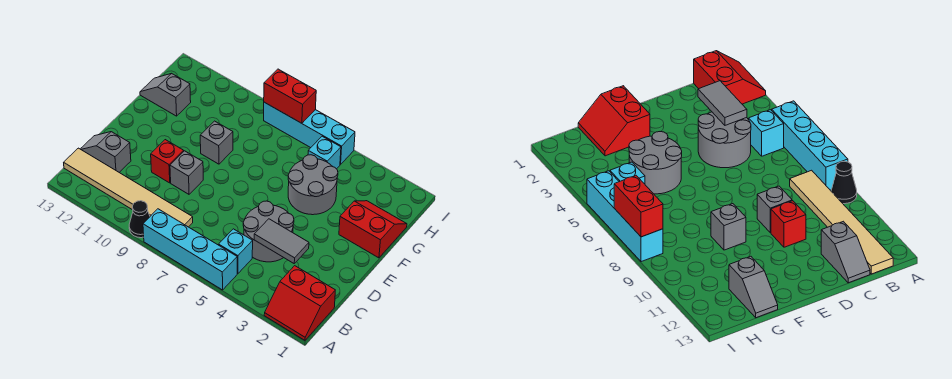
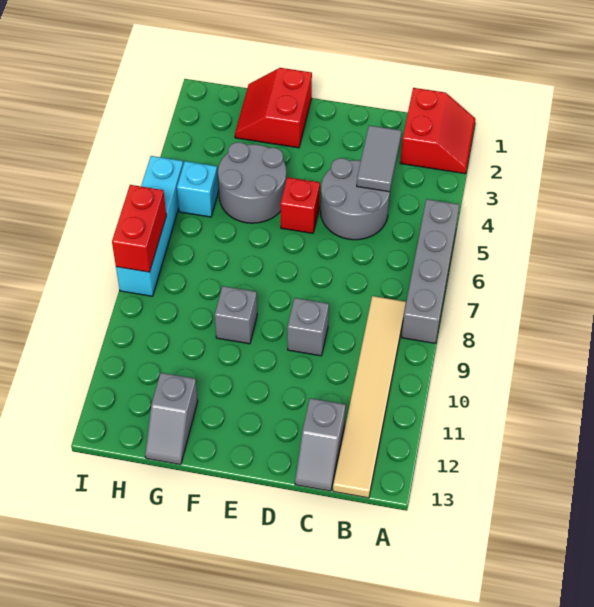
cyan brick A5:A8 level 1 -> grey brick A5:A8 level 1
black cone A9 level 1 -> none
cyan brick B5 level 1 -> none
red brick D10 level 1 -> red brick E5 level 1

